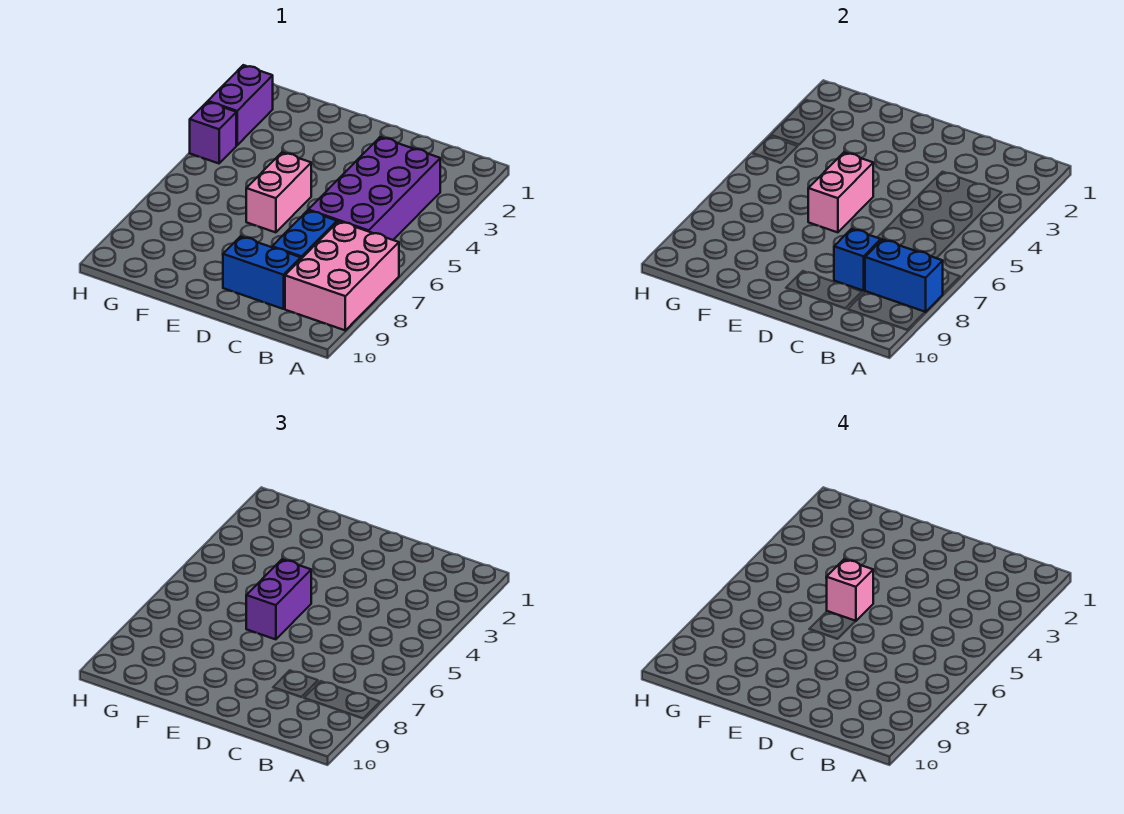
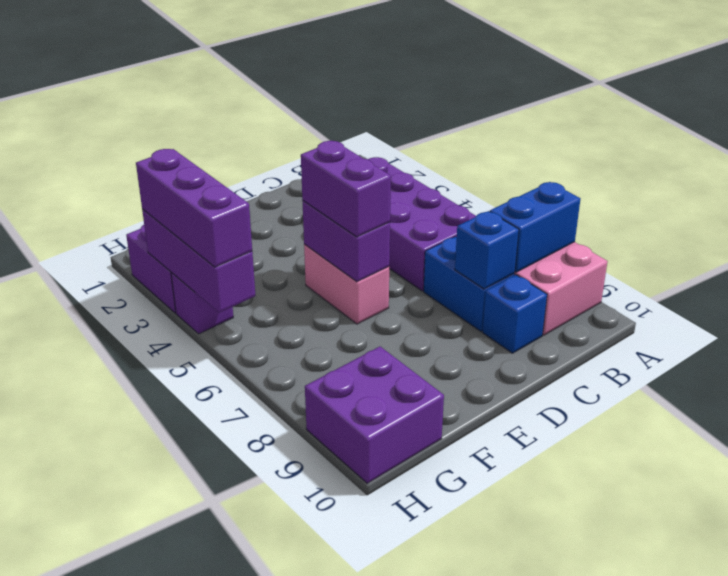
blue brick C9:D9 level 1 -> blue brick C9 level 1
pink brick E5:E6 level 2 -> purple brick E5:E6 level 2
pink brick E5 level 4 -> none
none -> purple brick G9:H10 level 1
none -> purple brick H3:H5 level 2
none -> purple brick H3:H5 level 3

